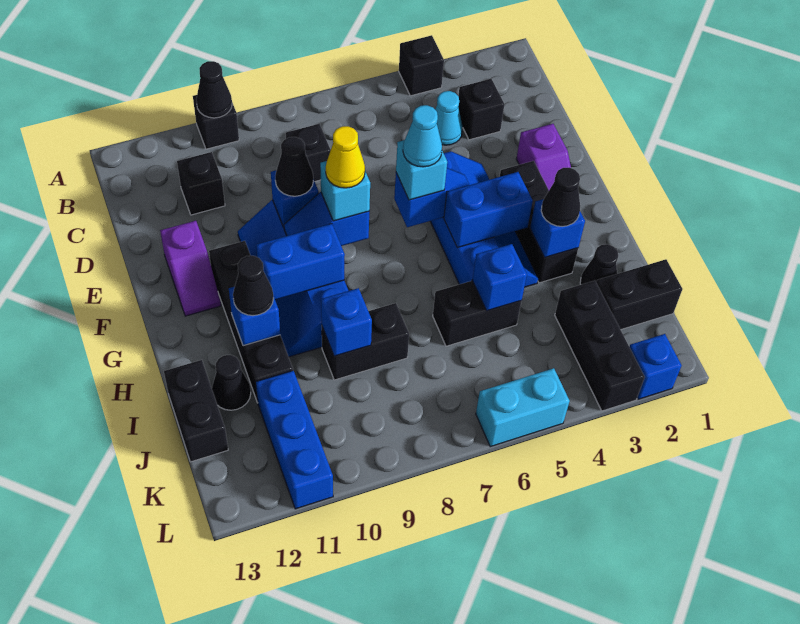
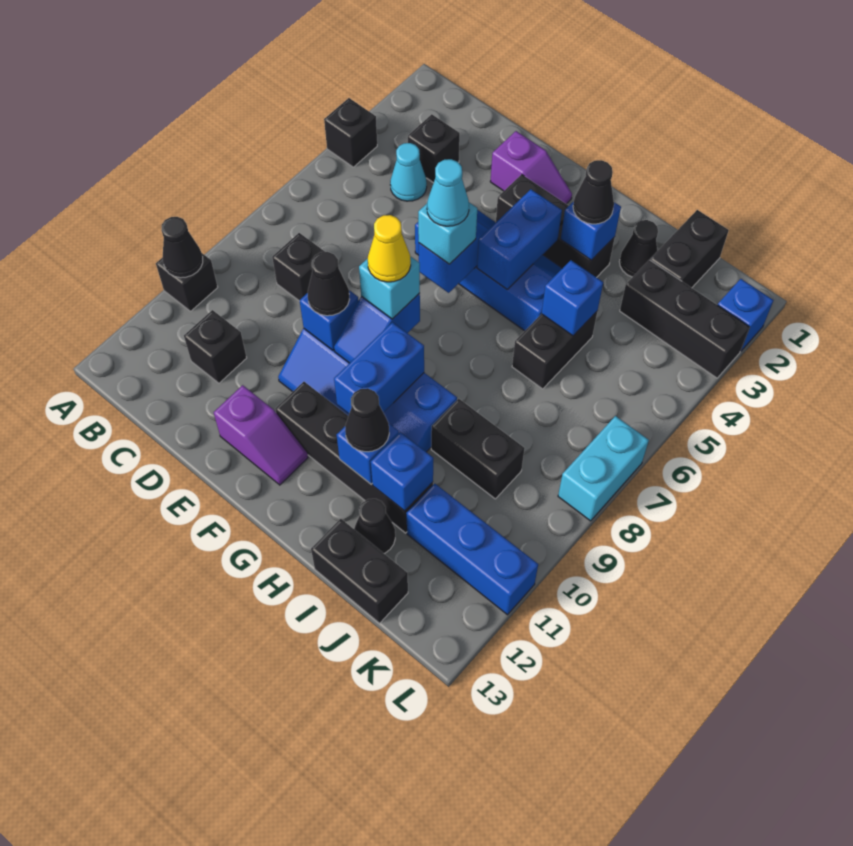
black brick I8:I9 level 1 -> black brick I9:J9 level 1
blue brick I9 level 2 -> blue brick I11 level 2
cyan brick L5:L6 level 1 -> cyan brick L7:L8 level 1

